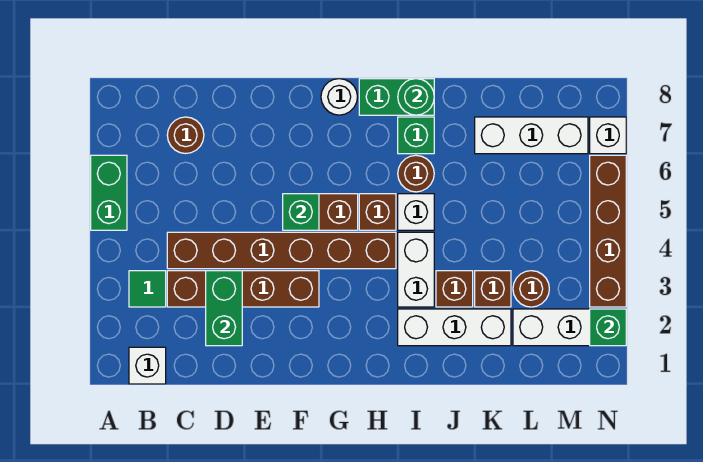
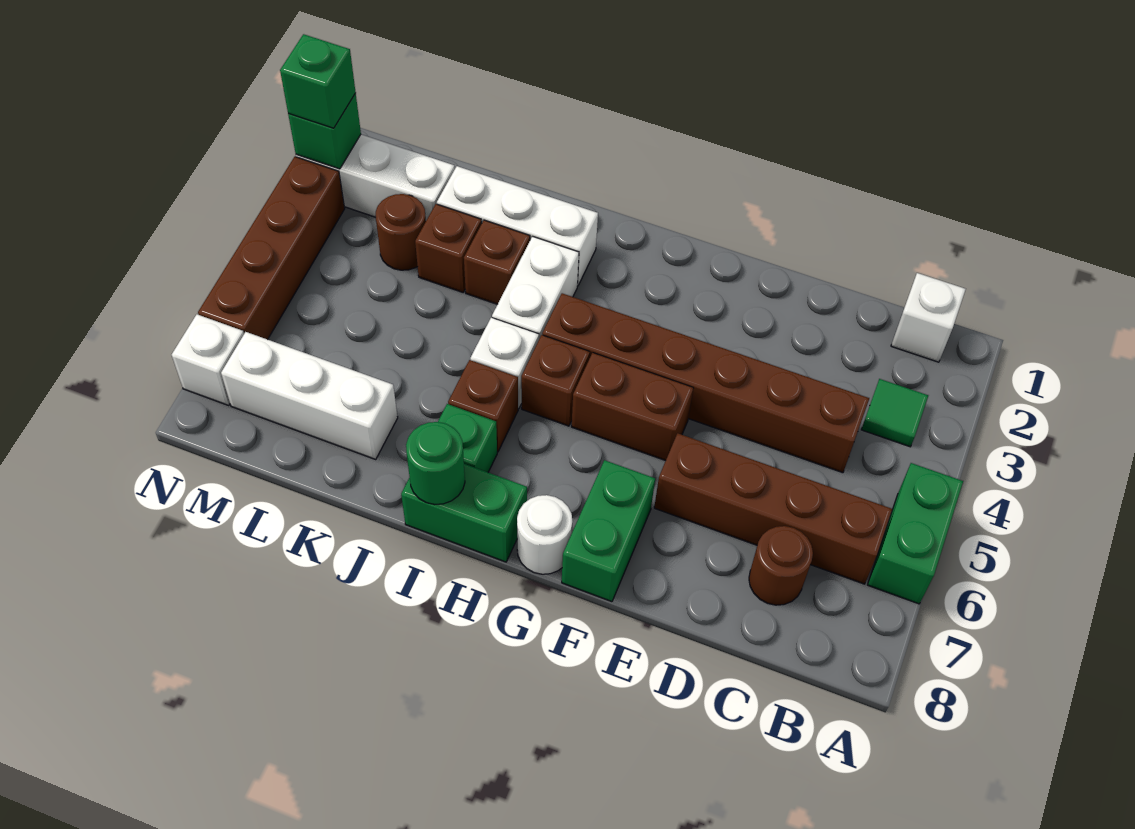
brown brick C3:F3 level 1 -> brown brick B6:E6 level 1
green brick D2:D3 level 2 -> green brick F7:F8 level 1
green brick F5 level 2 -> green brick N2 level 3
brown round brick I6 level 1 -> brown brick I6 level 1

